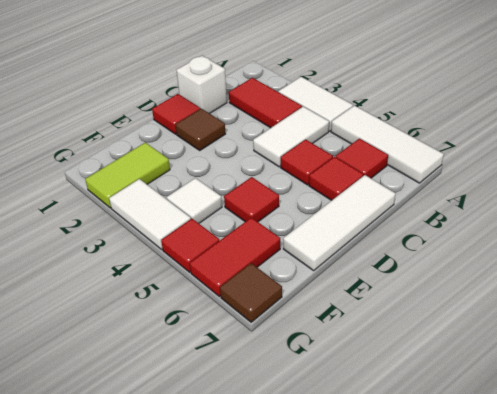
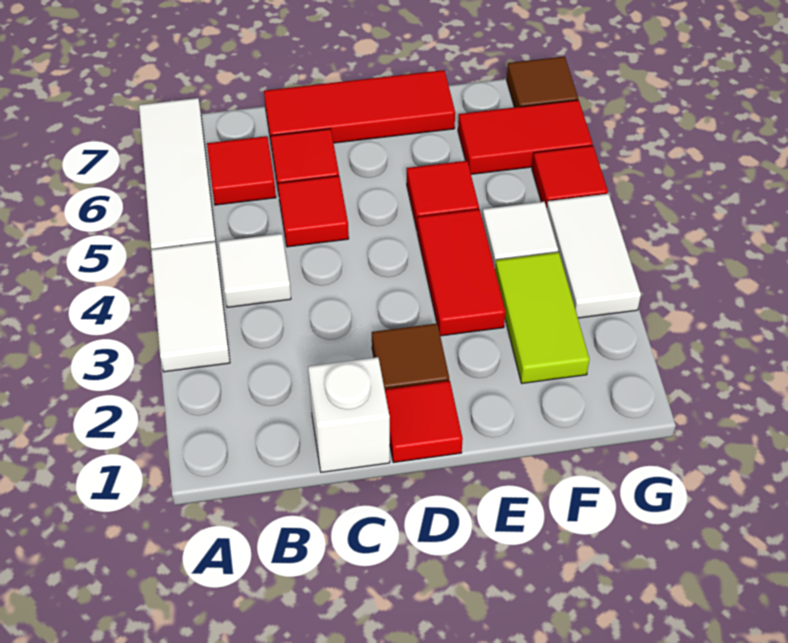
red tile B2:B3 level 1 -> red tile E3:E4 level 1
white tile B4:C4 level 1 -> white tile B4 level 1
white tile C7:E7 level 1 -> red tile C7:E7 level 1
lime tile F2:G2 level 1 -> lime tile F2:F3 level 1

